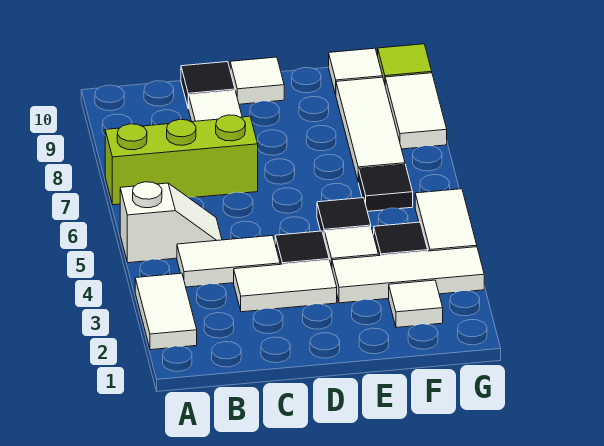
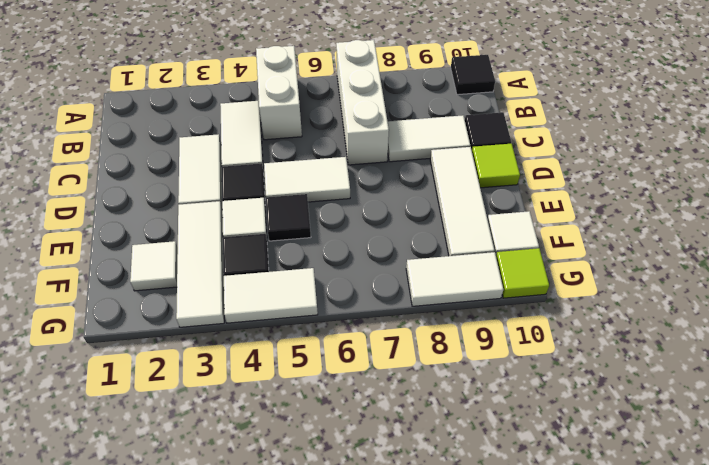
white tile A2:A3 level 1 -> white tile D5:D6 level 1
white slope A5:B5 level 1 top A -> white brick A5:B5 level 1
lime brick A7:C7 level 1 -> white brick A7:C7 level 1
white tile D10 level 1 -> lime tile D10 level 1
black tile F6 level 1 -> black tile A10 level 1
white tile F7:F9 level 1 -> white tile D9:F9 level 1

